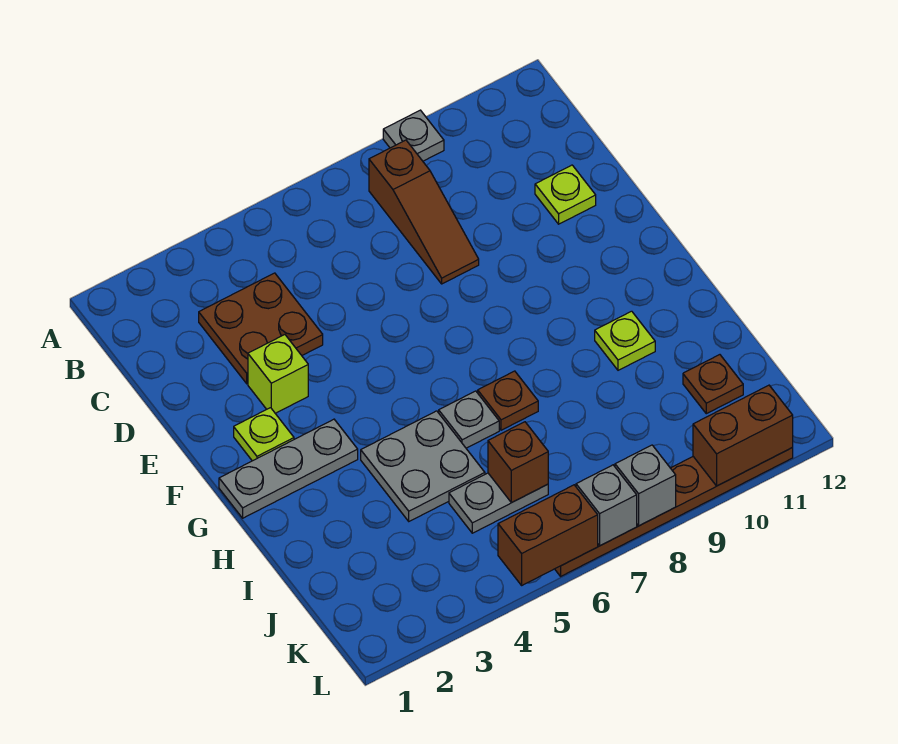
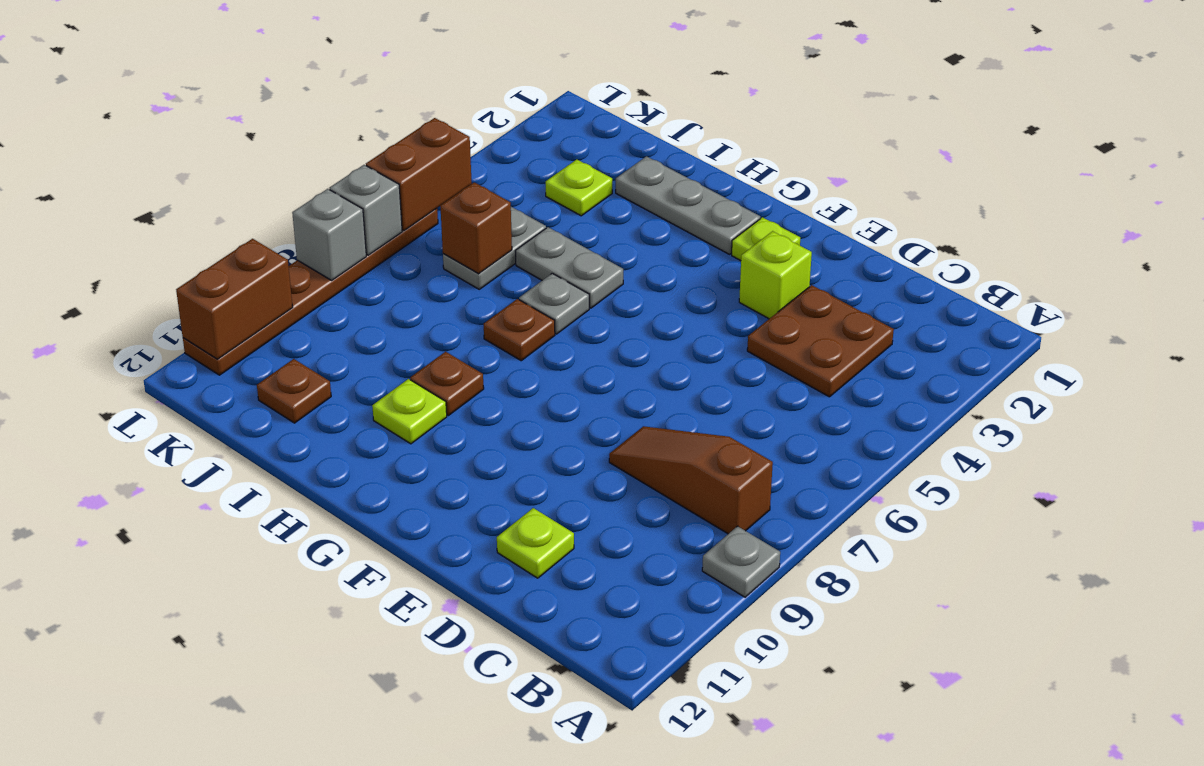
grey plate G1:G3 level 1 -> grey plate G2:I2 level 1
grey plate H4:I5 level 1 -> grey plate H5:I5 level 1
none -> brown plate H9 level 1
none -> lime plate J3 level 1

